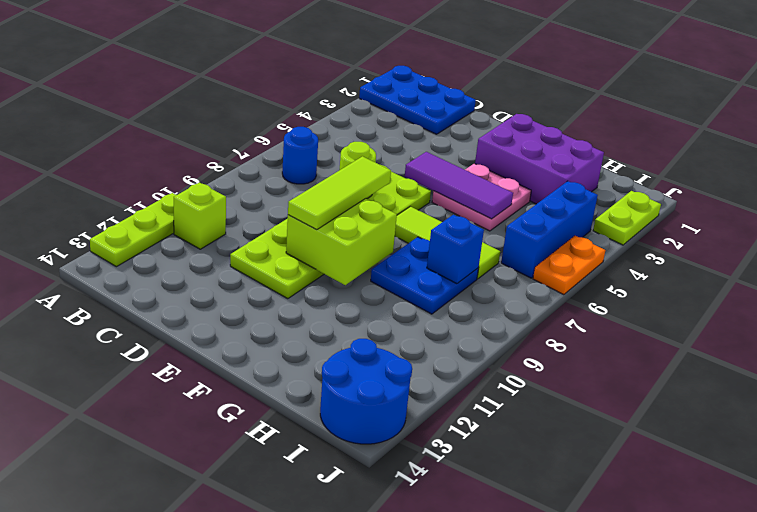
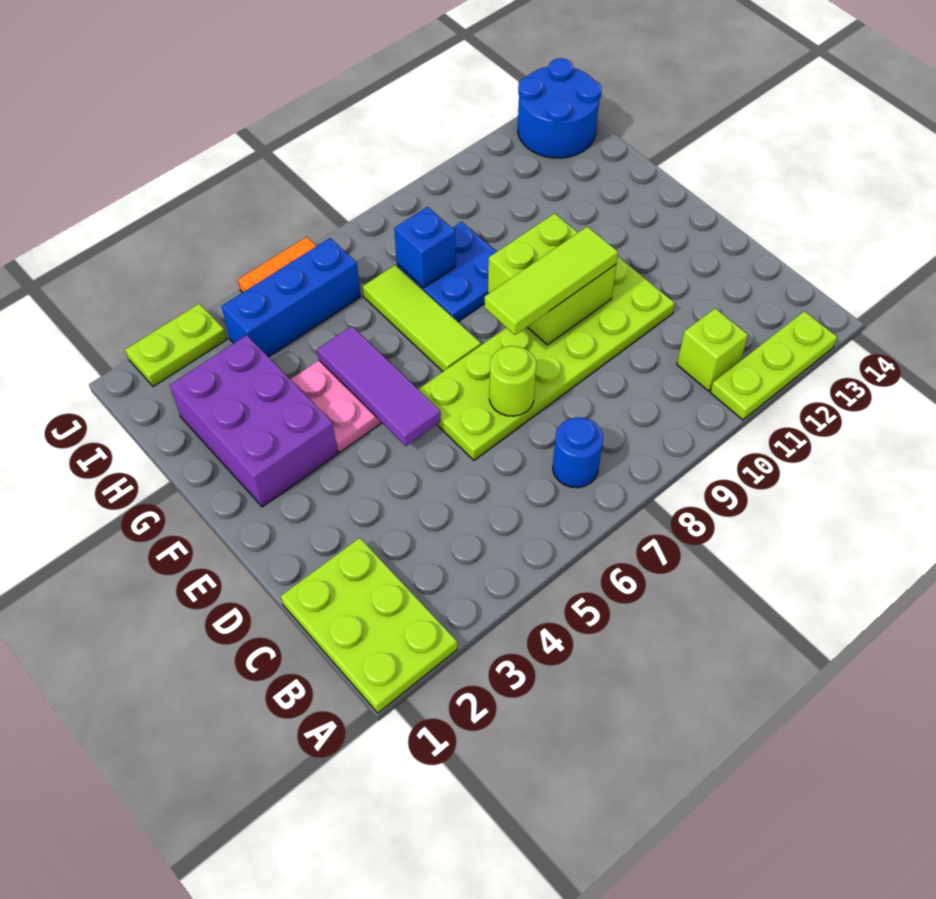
blue plate A1:C2 level 1 -> lime plate A1:C2 level 1

